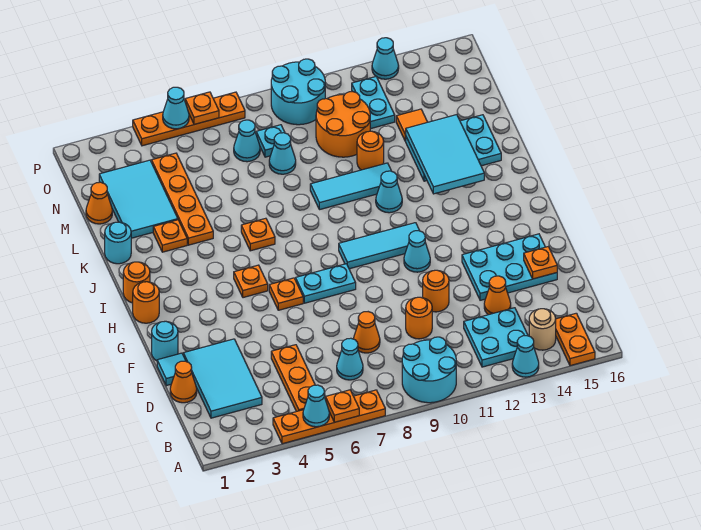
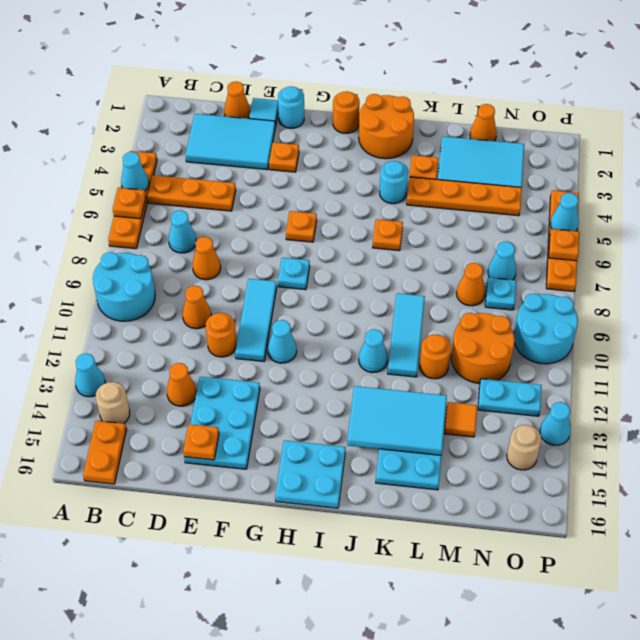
orange plate A15:B15 level 1 -> orange plate B15:B16 level 1
cyan plate B12:C13 level 1 -> cyan plate H15:I16 level 1
orange round brick D10 level 1 -> orange cone D10 level 1
cyan plate G7:G8 level 1 -> cyan plate G8 level 1
orange plate H5 level 1 -> orange plate F3 level 1
cyan tile H9:H11 level 1 -> cyan tile F9:F11 level 1
orange round brick I1 level 1 -> orange round brick I1:J2 level 1
cyan round brick K1 level 1 -> cyan round brick J4 level 1
cyan cone M8 level 1 -> orange cone M8 level 1
none -> tan round brick O14 level 1

